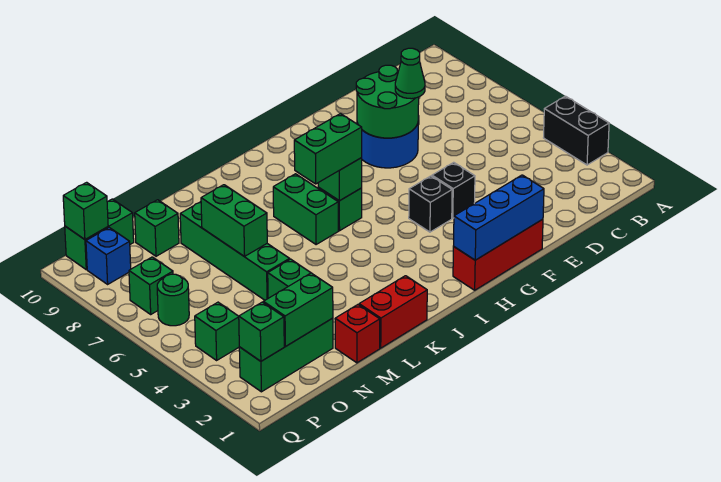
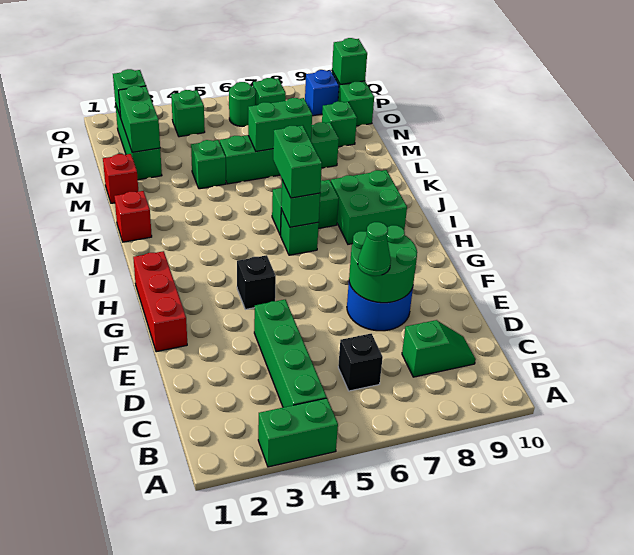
black brick A3:A4 level 1 -> green brick A3:A4 level 1
none -> green brick B4:E4 level 1
none -> green slope C8:C9 level 1 top 8
blue brick F1:H1 level 2 -> none
black brick F4 level 1 -> black brick C6 level 1
none -> green brick I8:J9 level 1
red brick K1:L1 level 1 -> red brick K1 level 1

